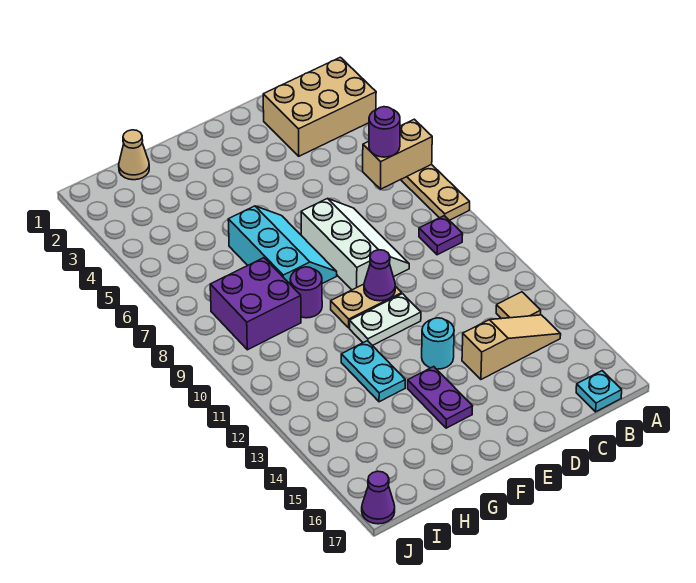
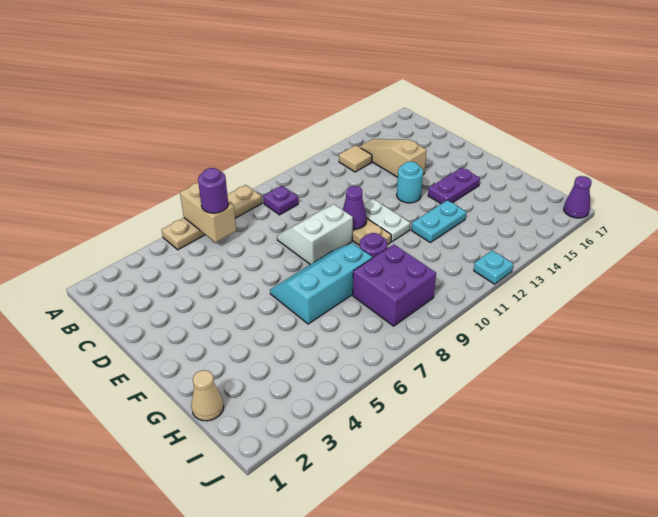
tan brick A2:C3 level 1 -> none
cyan plate B17 level 1 -> cyan plate J12 level 1
white slope D7:E9 level 1 top E -> white slope D8:E9 level 1 top E

